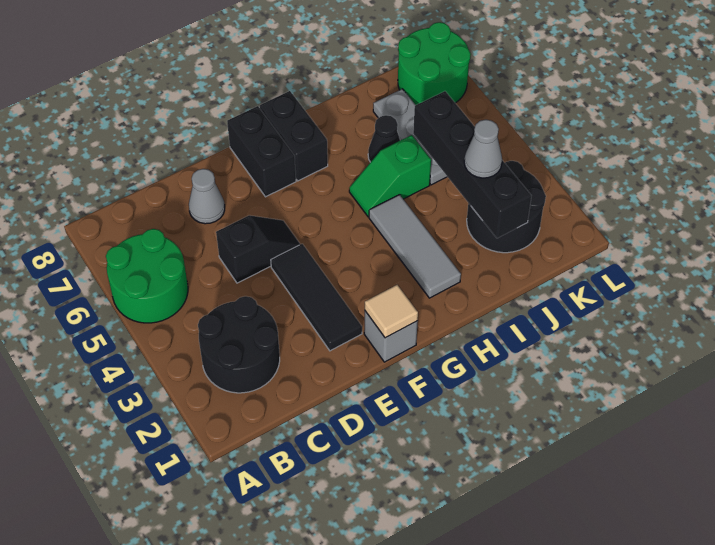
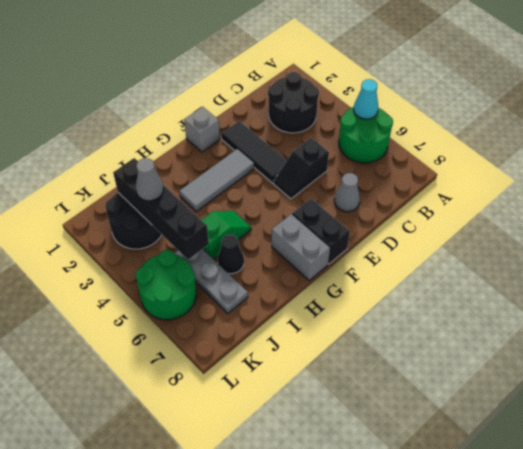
none -> cyan cone A5 level 2
tan tile F1 level 2 -> none
black brick G7:G8 level 1 -> grey brick G7:G8 level 1
grey tile H2:H4 level 1 -> grey tile F3:H3 level 1
green round brick K7:L8 level 1 -> green round brick K5:L6 level 1

